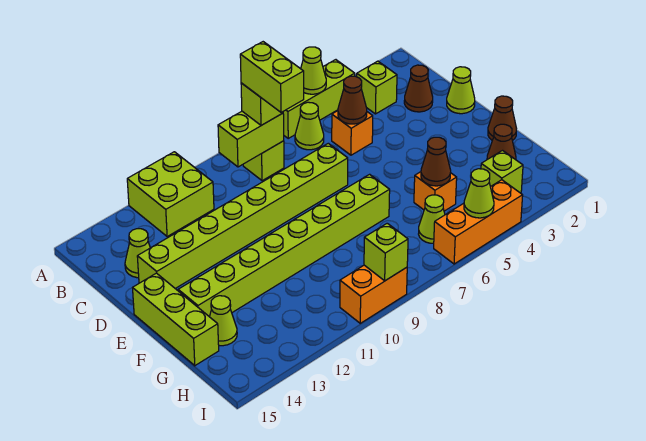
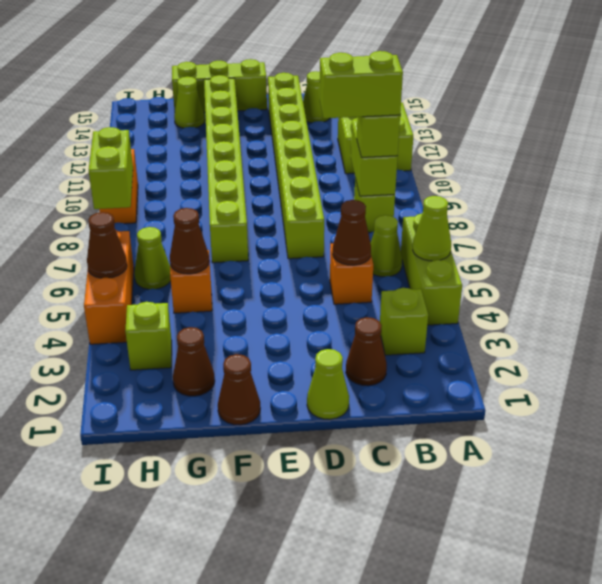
lime cone I5 level 2 -> brown cone I5 level 2
lime brick I9 level 2 -> lime brick I8:I9 level 2

